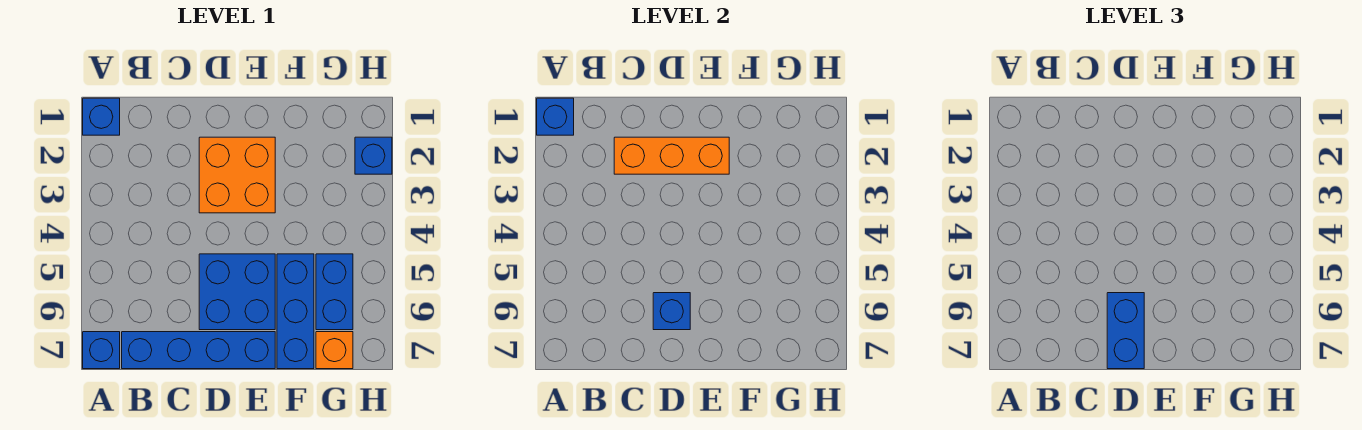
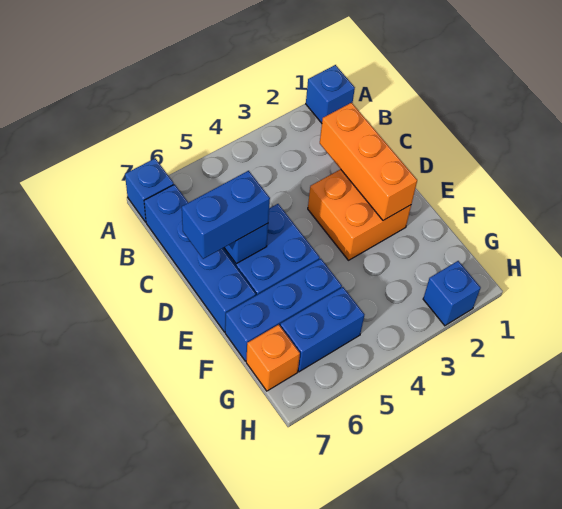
blue brick A1 level 2 -> none

